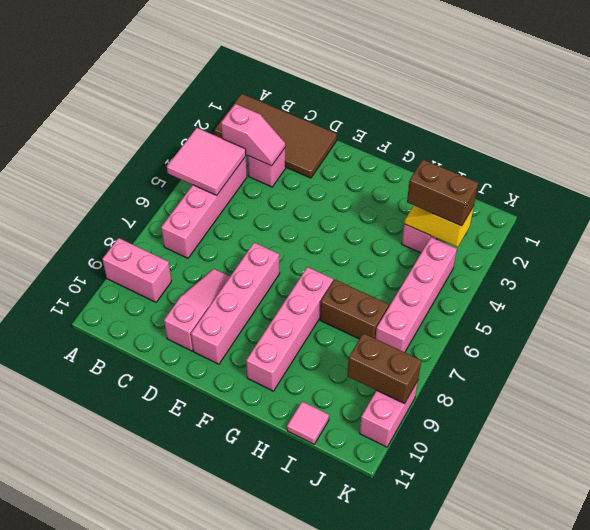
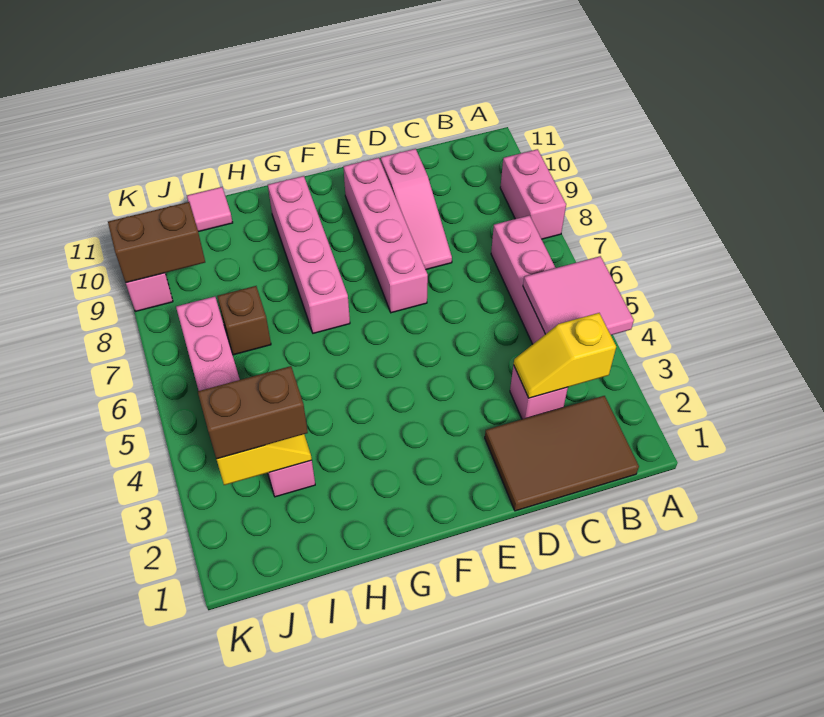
brown tile A1:D2 level 1 -> brown tile B1:D2 level 1
pink brick A9:B9 level 1 -> pink brick A8:A9 level 1
pink slope B3:C3 level 2 top B -> yellow slope B3:C3 level 2 top B
brown brick H7:I7 level 1 -> brown brick I7 level 1

